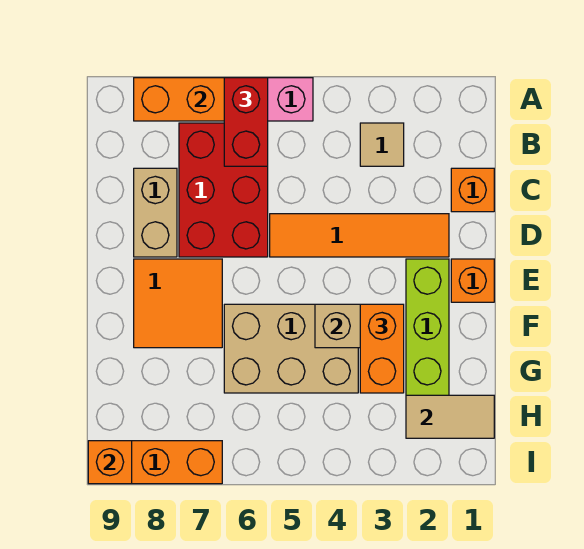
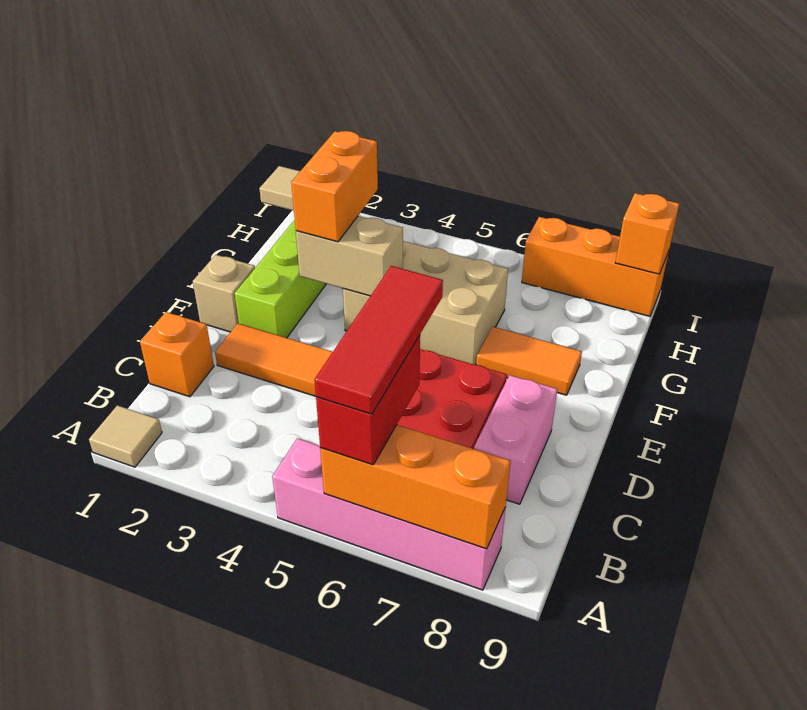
none -> red tile A6:C6 level 4
tan tile B3 level 1 -> tan tile A1 level 1
tan brick C8:D8 level 1 -> pink brick C8:D8 level 1
orange brick E1 level 1 -> tan brick E1 level 1
orange tile E7:F8 level 1 -> orange tile F7:F8 level 1

